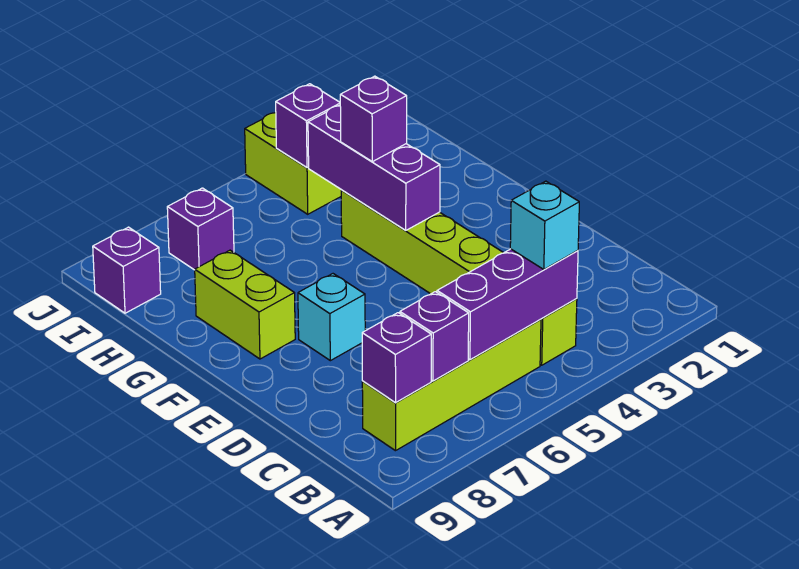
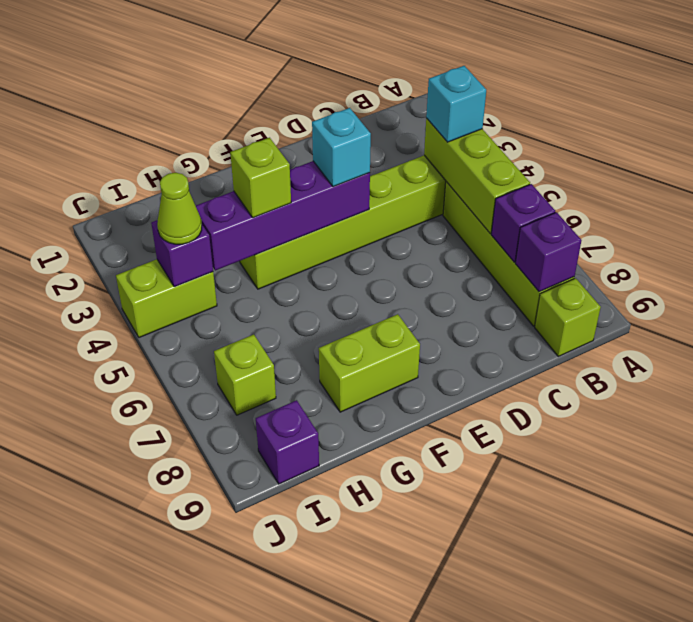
purple brick B4:B6 level 2 -> lime brick B4:B6 level 2
none -> lime brick B9 level 1
cyan brick E7 level 1 -> cyan brick E4 level 3
purple brick F4:H4 level 2 -> purple brick E4:H4 level 2
purple brick G4 level 3 -> lime brick G4 level 3
none -> lime cone I4 level 3
purple brick I7 level 1 -> lime brick I7 level 1

